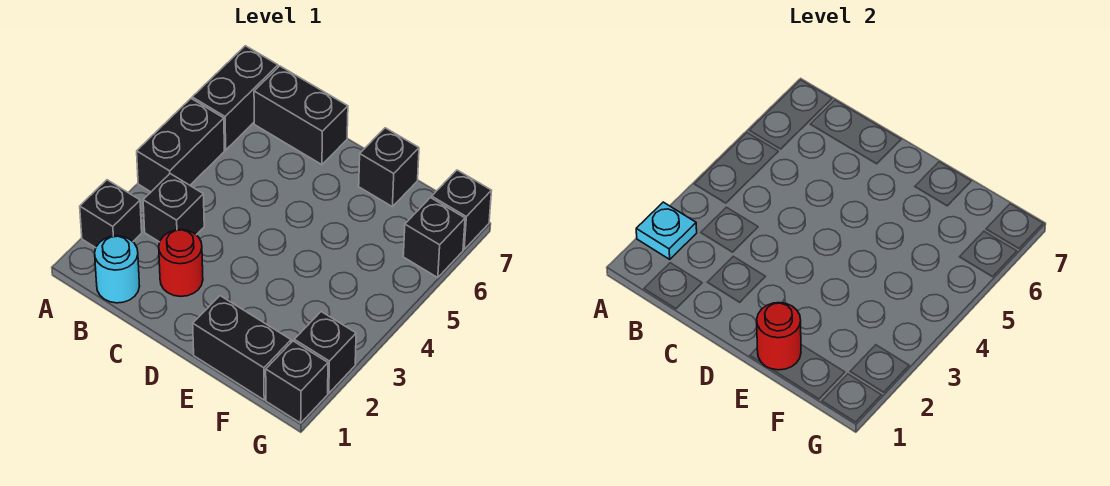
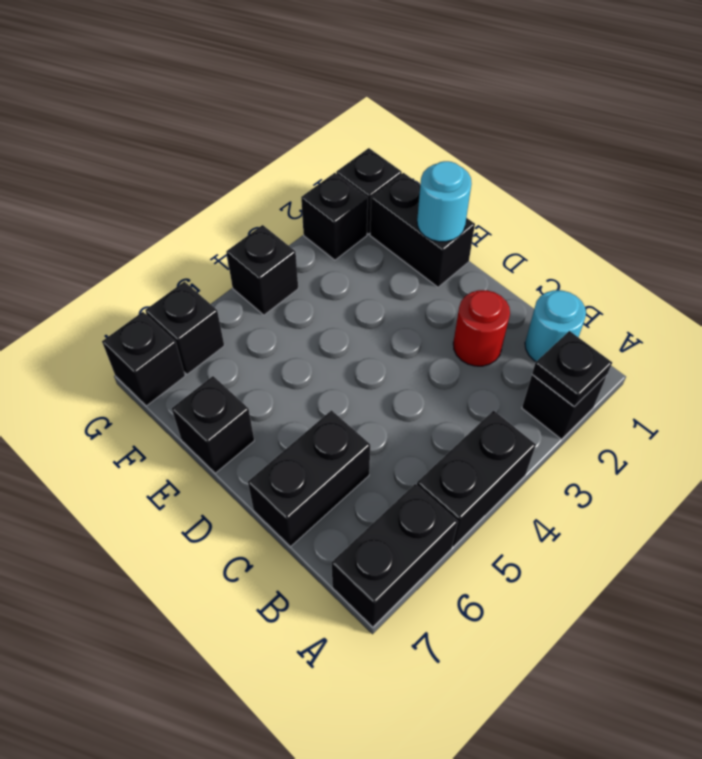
cyan plate A2 level 2 -> black plate A2 level 2
black brick B3 level 1 -> black brick G4 level 1
black brick B7:C7 level 1 -> black brick C6:C7 level 1
red round brick E1 level 2 -> cyan round brick E1 level 2

